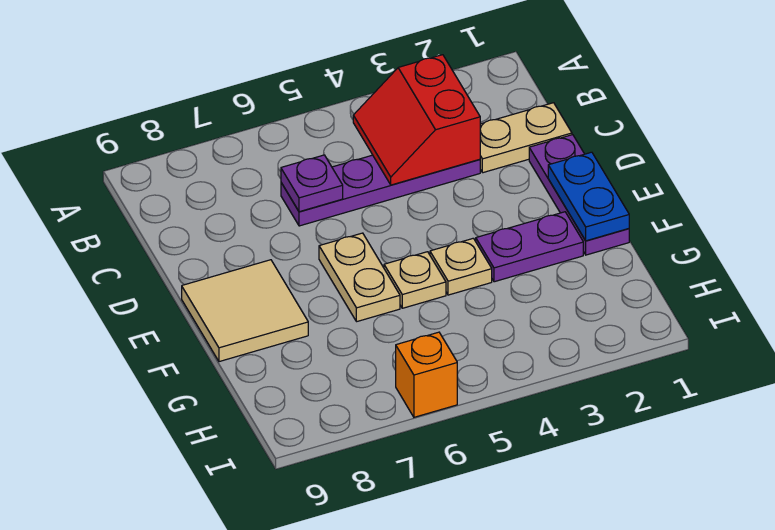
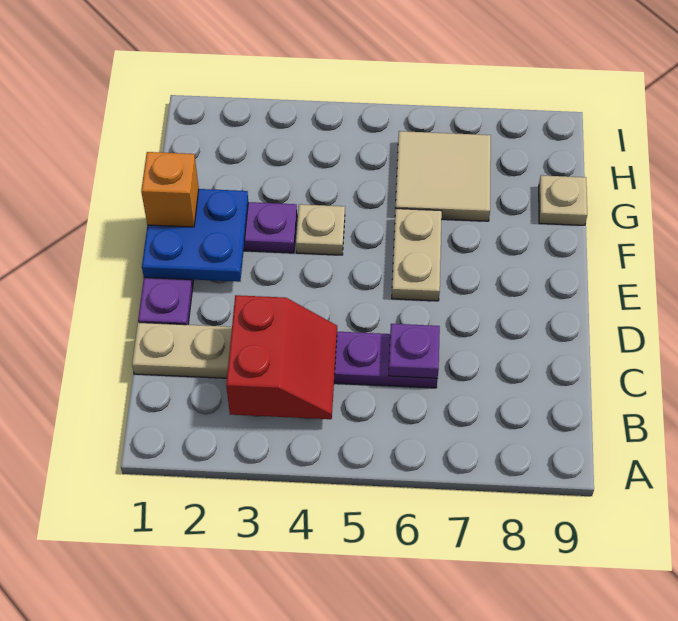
blue plate E1:F1 level 2 -> blue plate E1:F2 level 2
tan tile E8:F9 level 1 -> tan tile G6:H7 level 1
tan plate F5 level 1 -> tan plate G9 level 1
orange brick I6 level 1 -> orange brick F1 level 3

